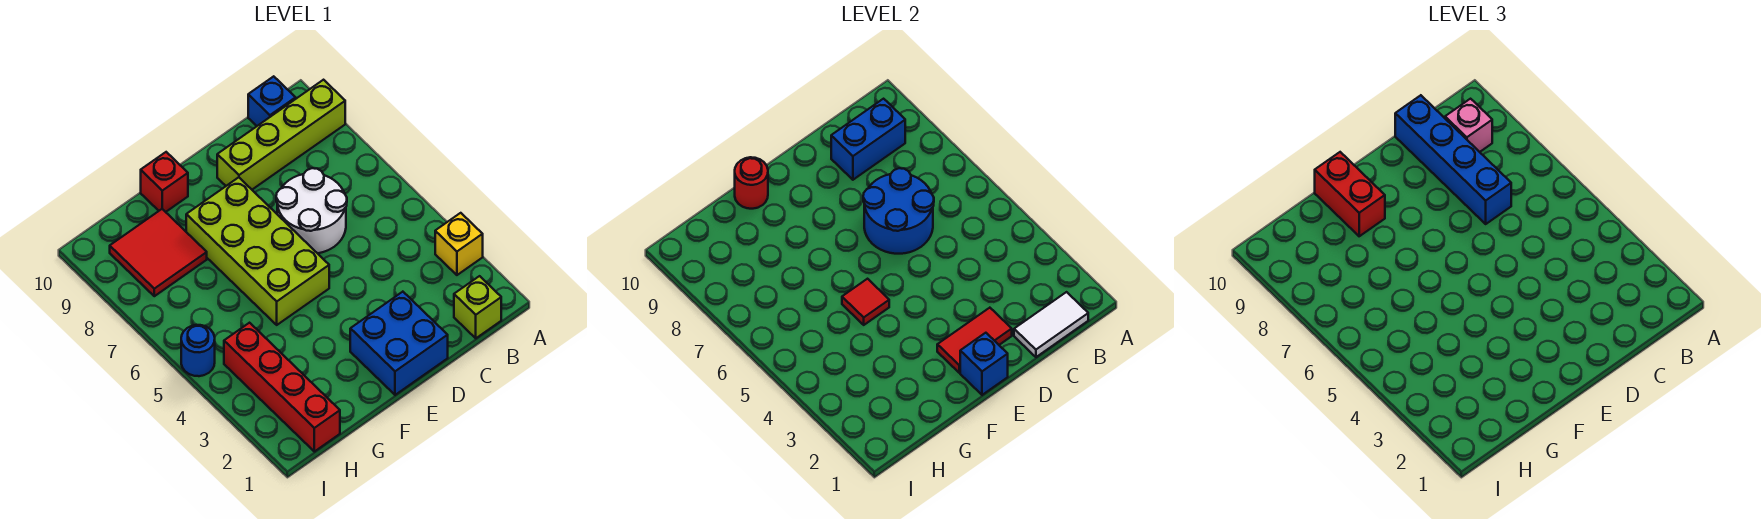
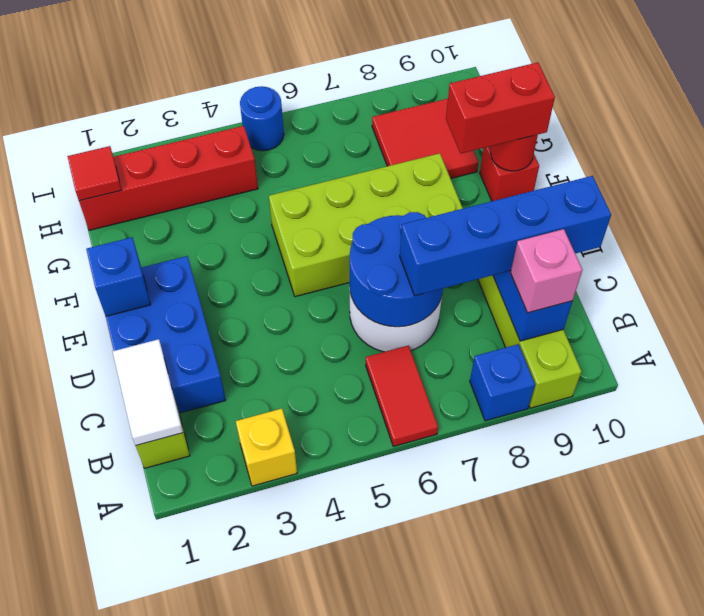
blue brick B10 level 1 -> blue brick A8 level 1
blue brick D1:E2 level 1 -> blue brick C1:E2 level 1
red tile D2:E2 level 2 -> red tile A6:B6 level 1
red tile F5 level 2 -> red tile H1 level 2

